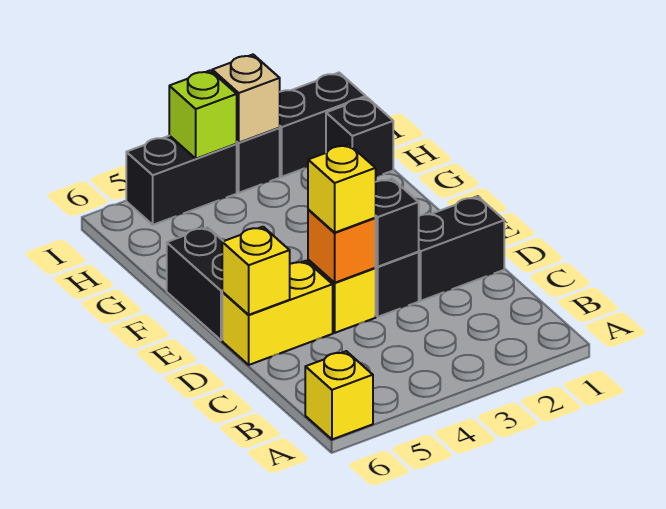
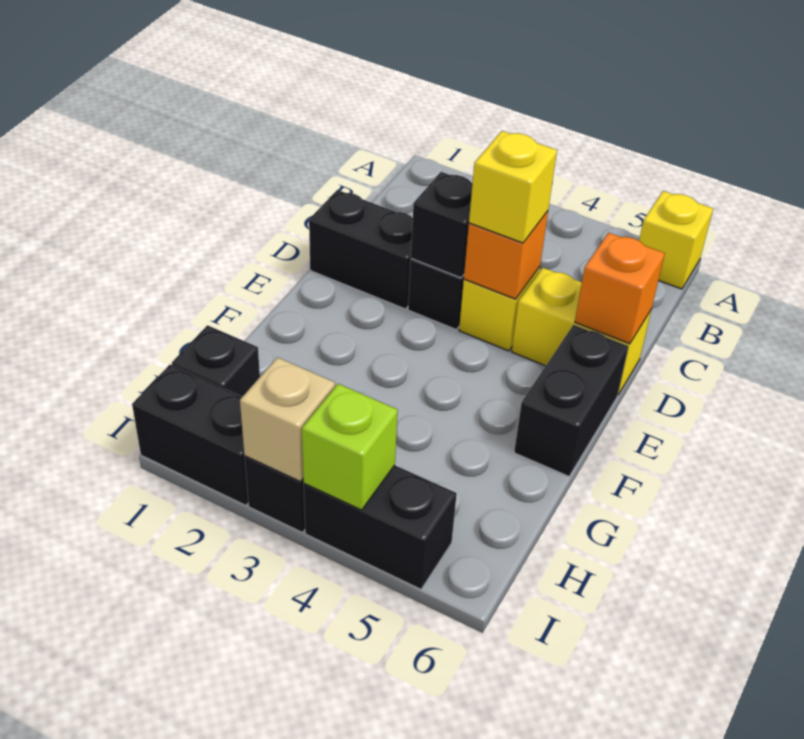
yellow brick D6 level 2 -> orange brick D6 level 2

